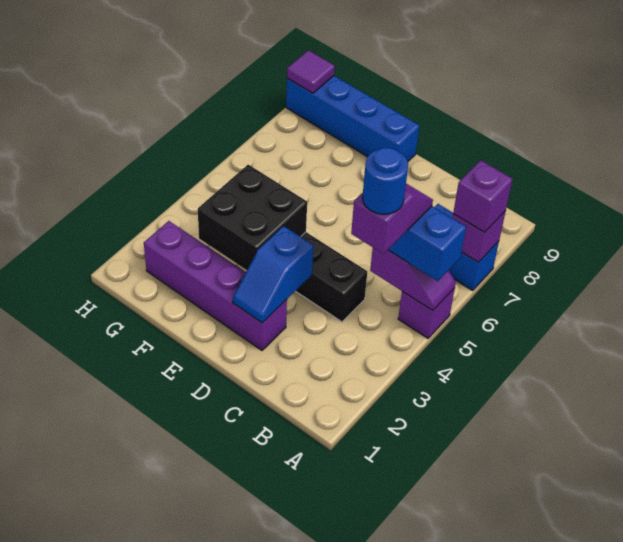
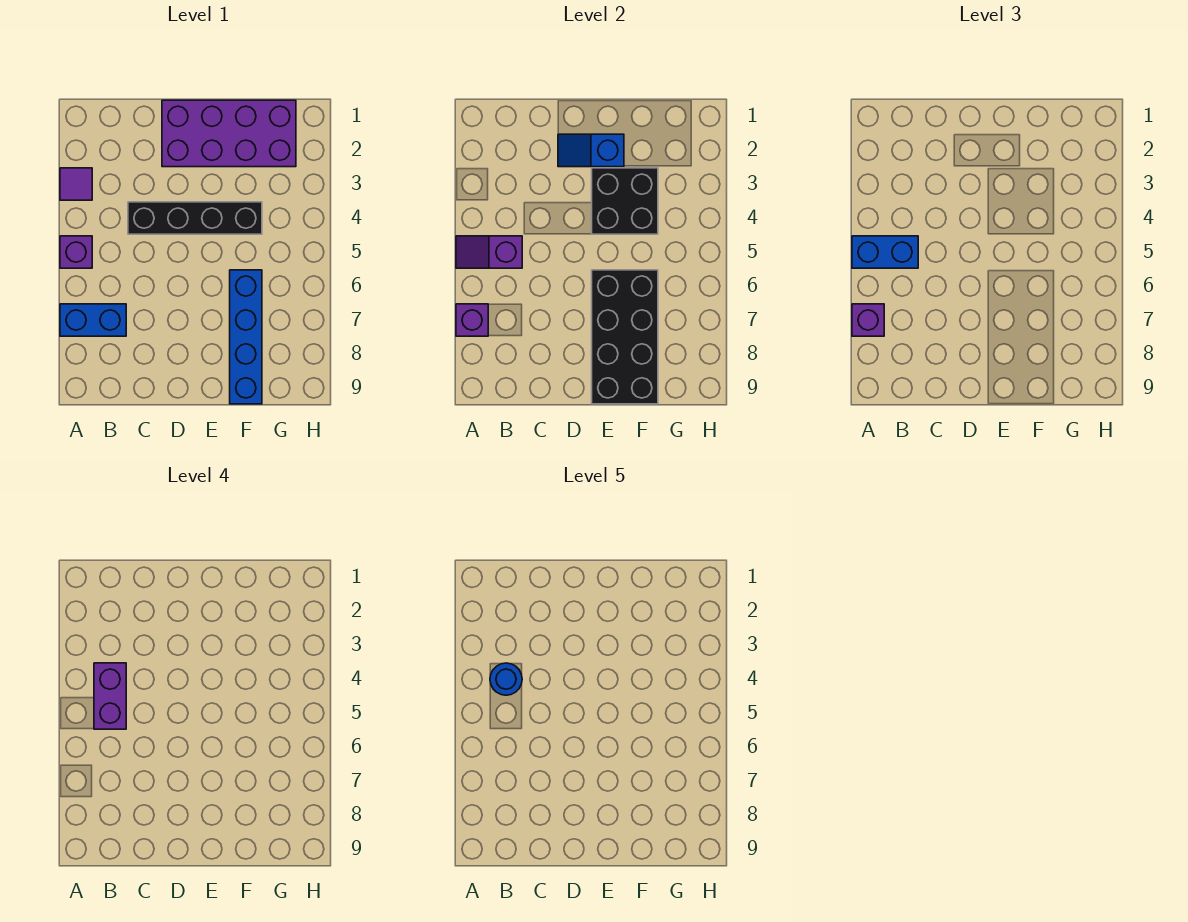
purple slope B4:B5 level 4 top 4 -> purple brick B4:B5 level 4
purple brick D2:G2 level 1 -> purple brick D1:G2 level 1
blue slope D2:D3 level 2 top 3 -> blue slope D2:E2 level 2 top E
none -> black brick E6:F9 level 2
blue brick E9:H9 level 1 -> blue brick F6:F9 level 1
purple tile H9 level 2 -> purple tile A3 level 1

